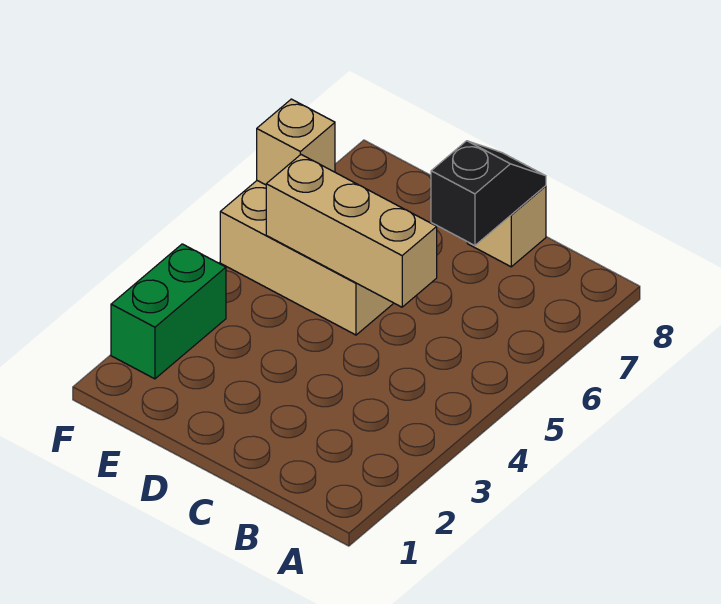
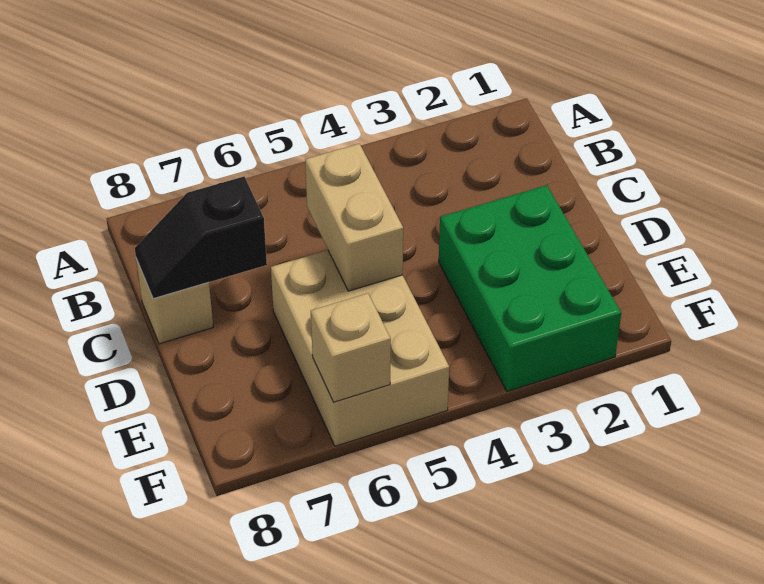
tan brick C5:E5 level 2 -> tan brick C5:D5 level 2
green brick F2:F3 level 1 -> green brick D2:F3 level 1

